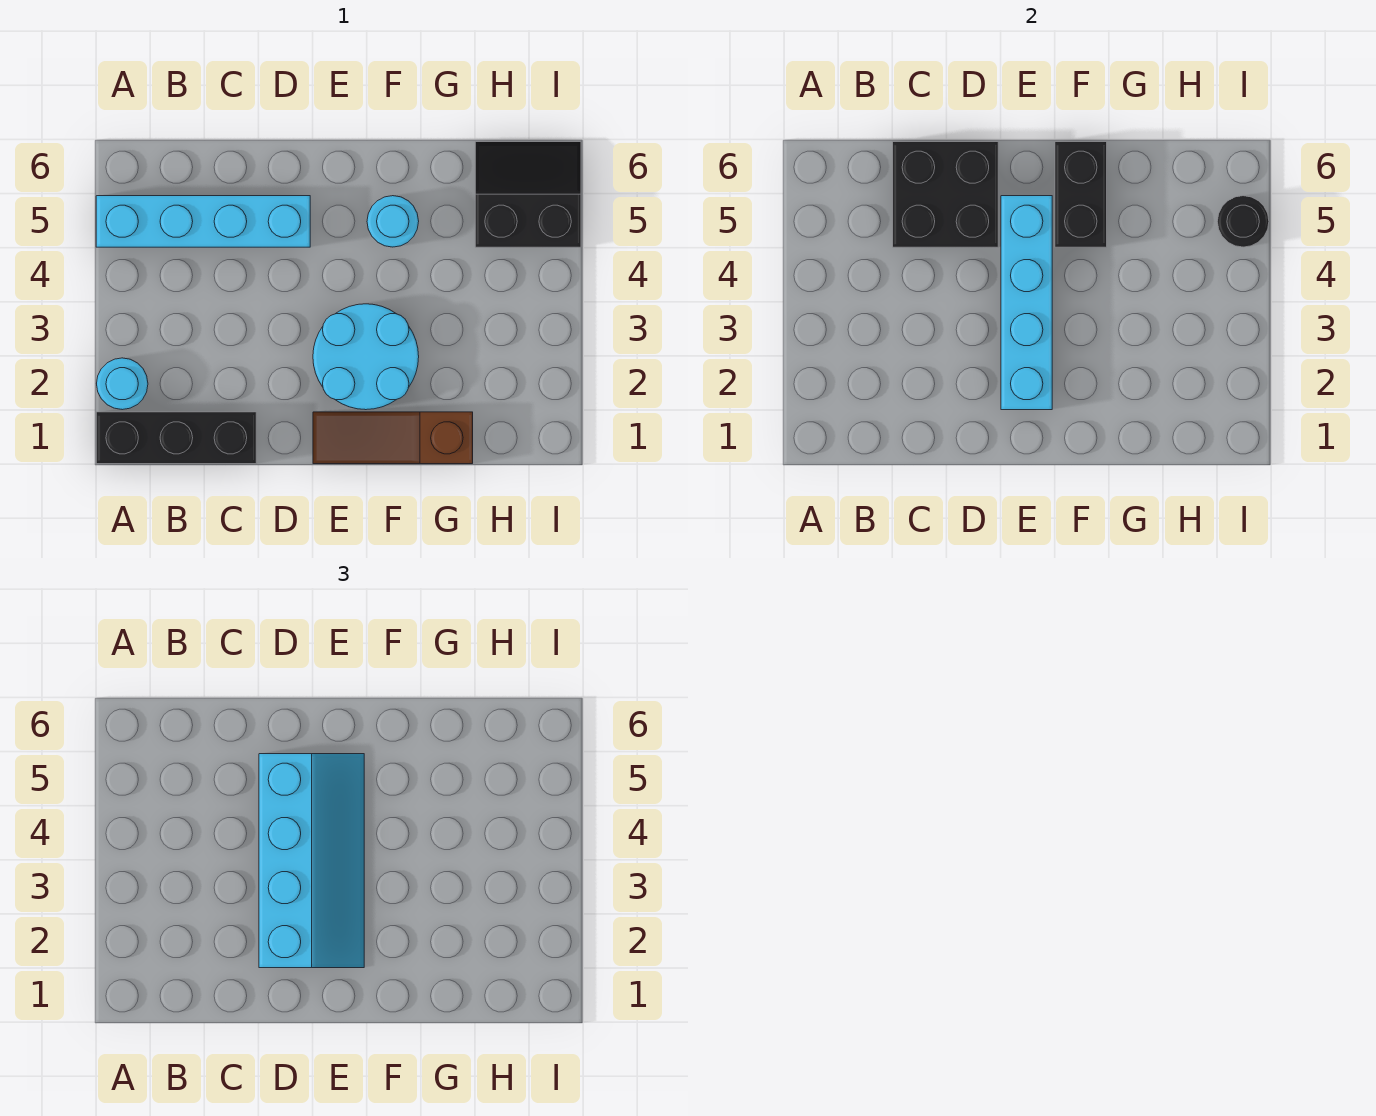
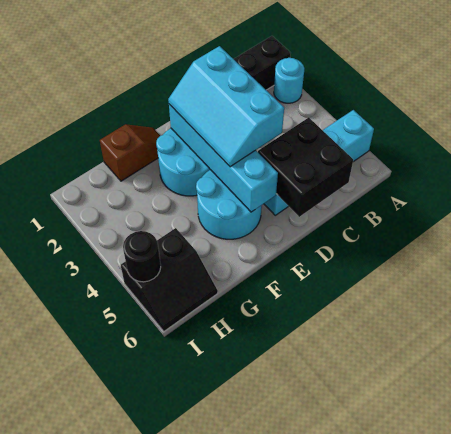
cyan slope D2:E5 level 3 top D -> cyan slope D2:E4 level 3 top D
brown slope E1:G1 level 1 top G -> brown slope F1:G1 level 1 top G
cyan round brick F5 level 1 -> cyan round brick E4:F5 level 1
black brick F5:F6 level 2 -> none

